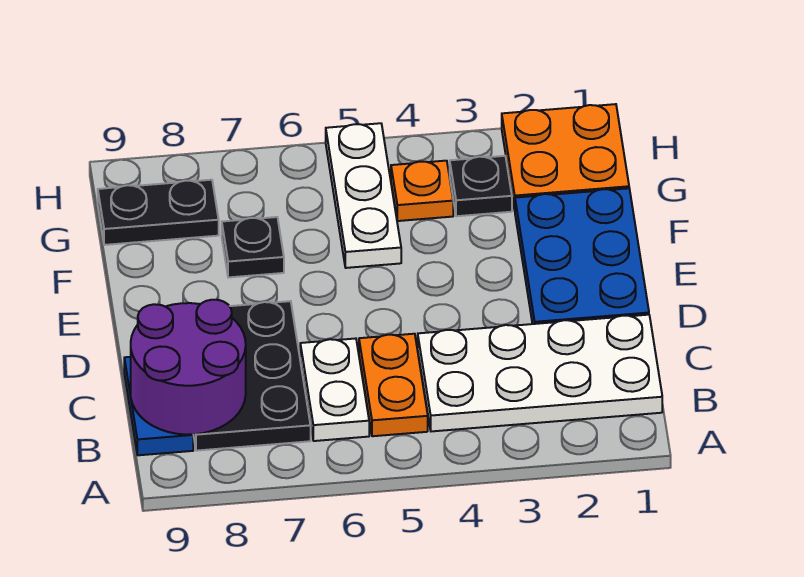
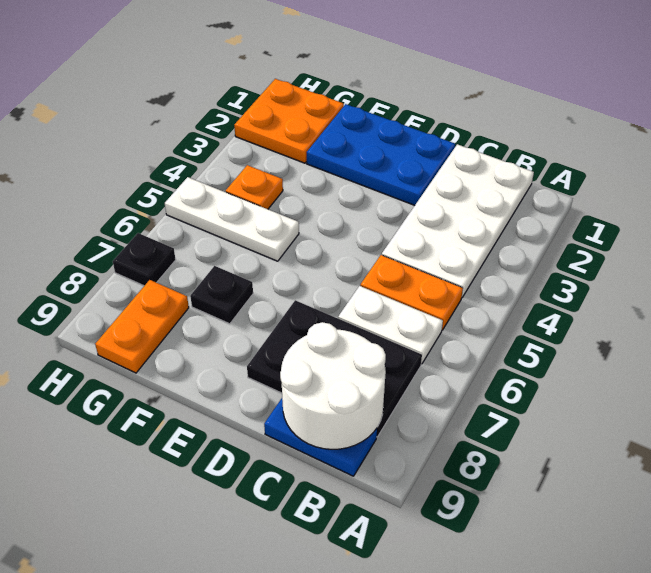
purple round brick B8:C9 level 2 -> white round brick B8:C9 level 2
black plate G3 level 1 -> black plate H7 level 1
black plate G8:G9 level 1 -> orange plate G8:G9 level 1

